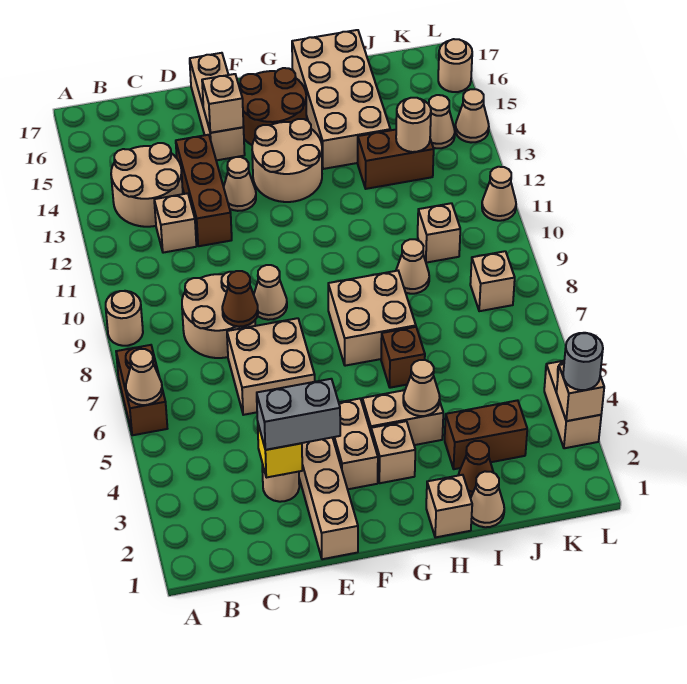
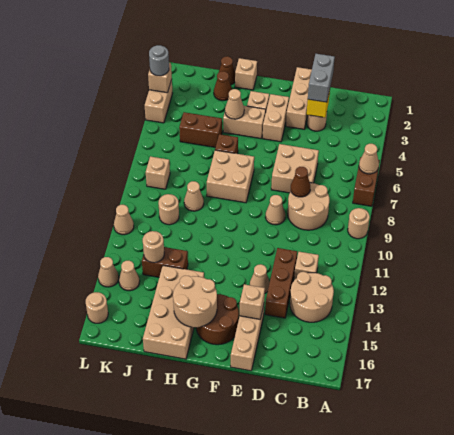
grey brick D3:E3 level 3 -> grey brick D2:D3 level 3
tan round brick F13:G14 level 1 -> tan round brick G15:H16 level 2
tan cone I1 level 1 -> brown cone I1 level 1
brown brick I3:J3 level 1 -> brown brick I5:J5 level 1
tan brick J10 level 1 -> tan round brick J10 level 1

